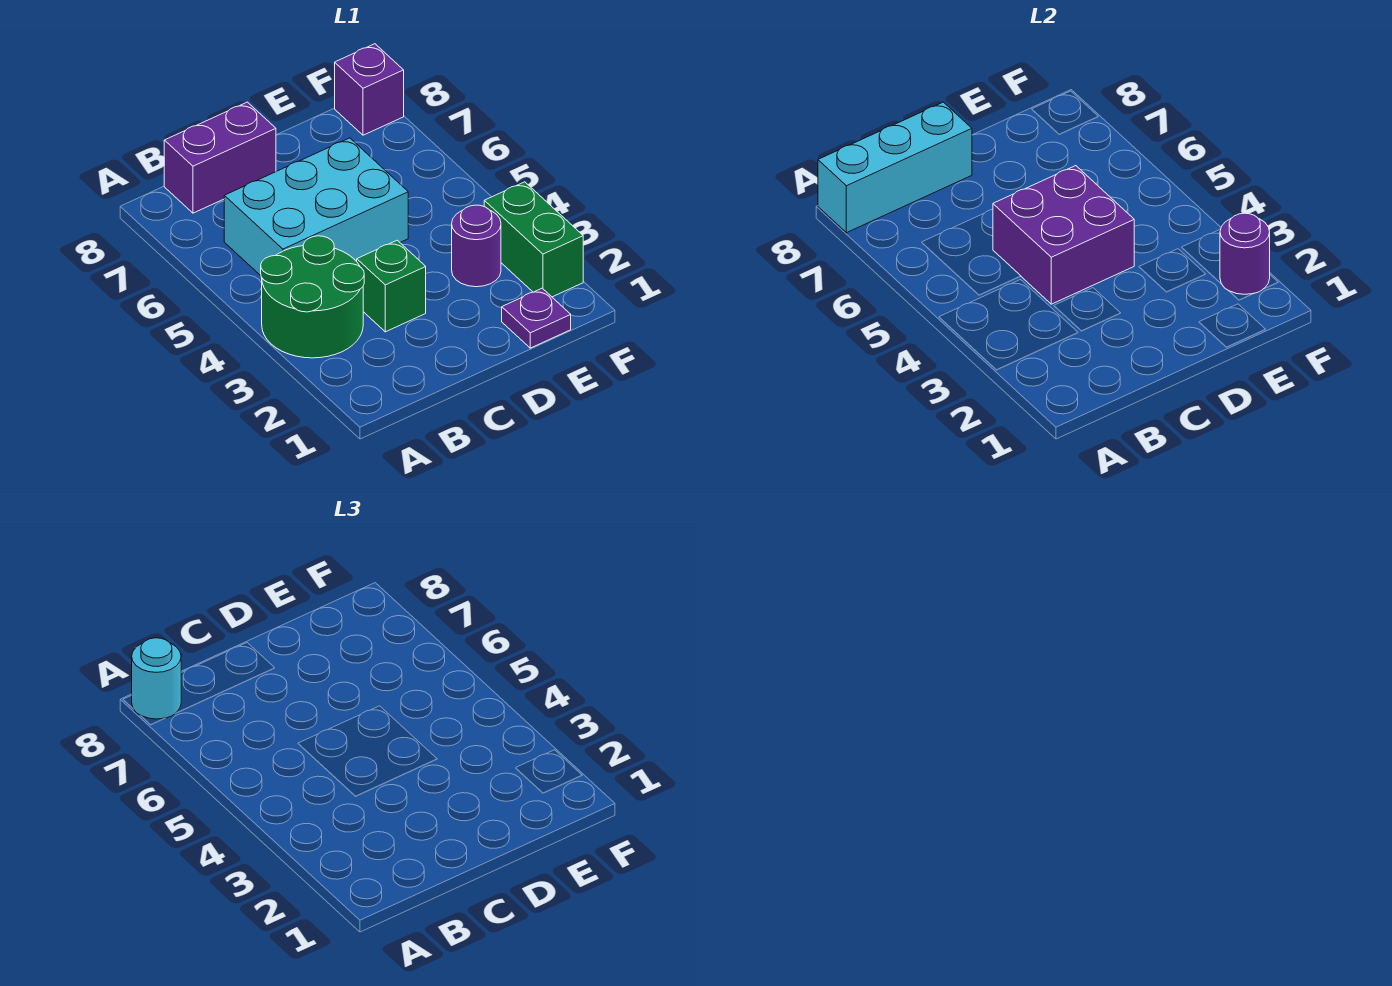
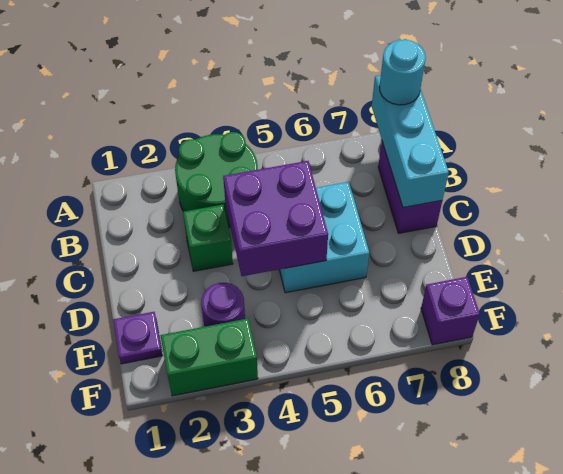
cyan brick B5:D6 level 1 -> cyan brick C5:D6 level 1
purple round brick F2 level 2 -> none

